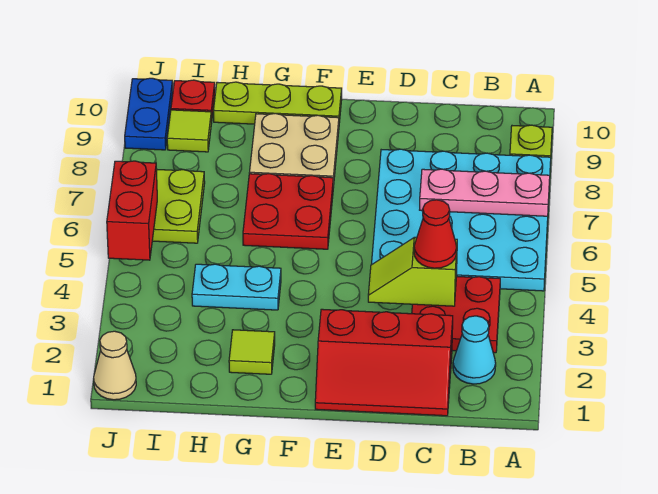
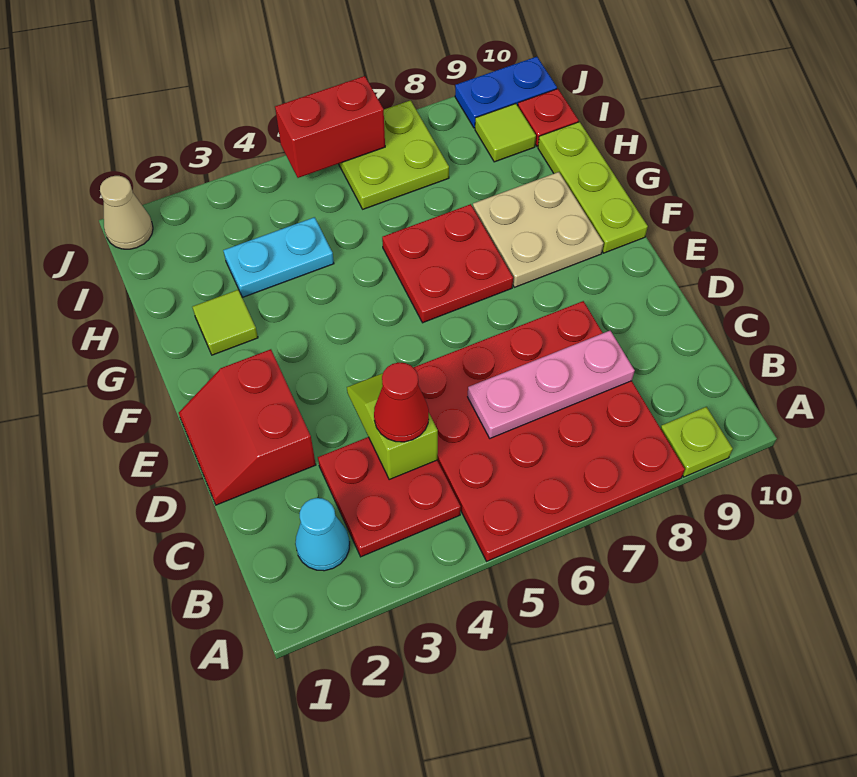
cyan plate A5:D8 level 1 -> red plate A5:D8 level 1
pink plate A7:C7 level 2 -> pink plate C6:C8 level 2
red slope C1:E2 level 1 top 2 -> red slope D1:E2 level 1 top 2
cyan plate G4:H4 level 1 -> cyan plate H3:H4 level 1

